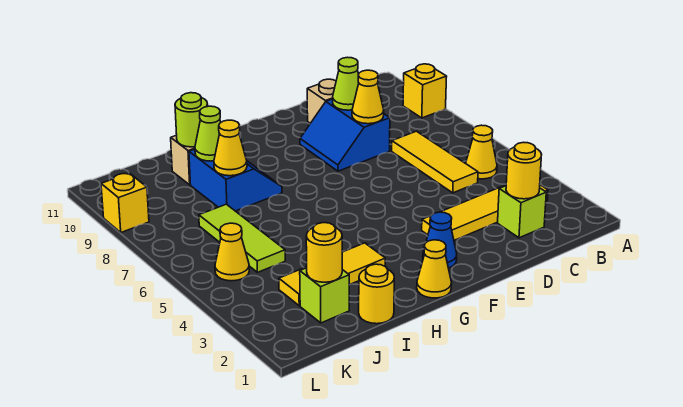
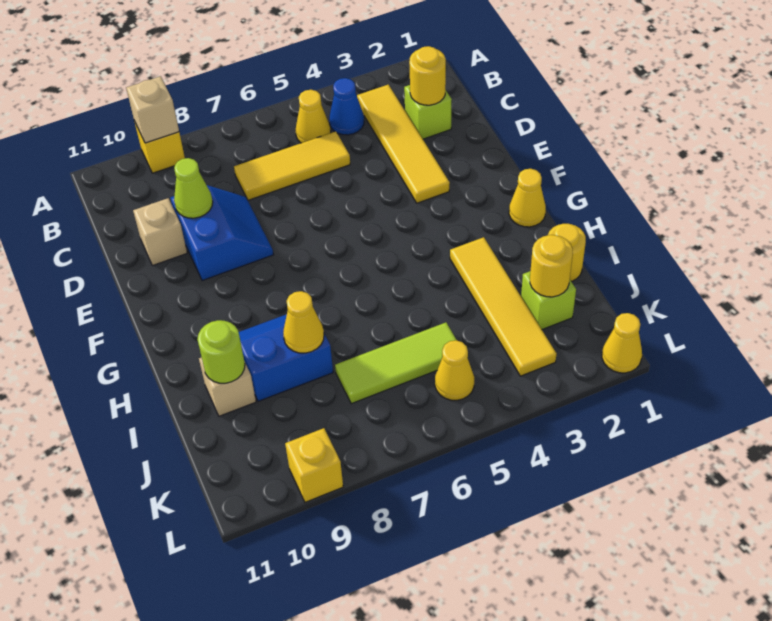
none -> tan brick A9 level 2
blue slope D8:E9 level 1 top D -> blue slope D8:E9 level 1 top 9
yellow cone D8 level 2 -> yellow cone L1 level 1
blue cone F2 level 1 -> blue cone B4 level 1
yellow tile H3:J3 level 1 -> yellow tile H3:K3 level 1
lime cone I9 level 2 -> none

